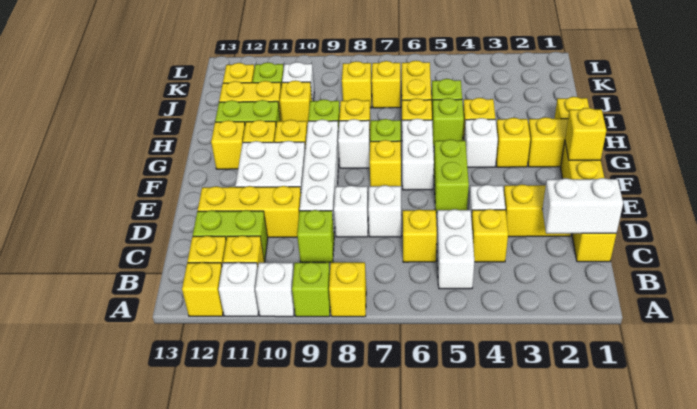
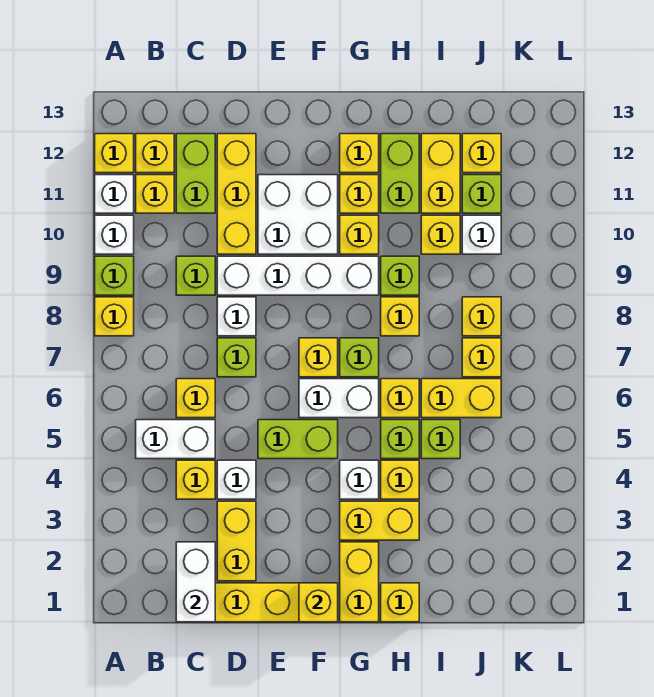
white brick D7 level 1 -> lime brick D7 level 1
yellow brick G3 level 1 -> yellow brick G3:H3 level 1
white brick G8 level 1 -> none

